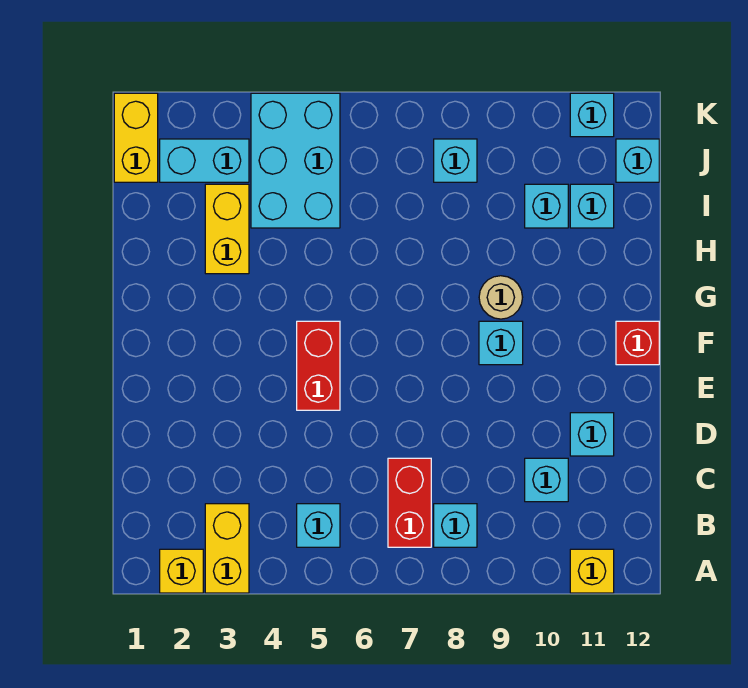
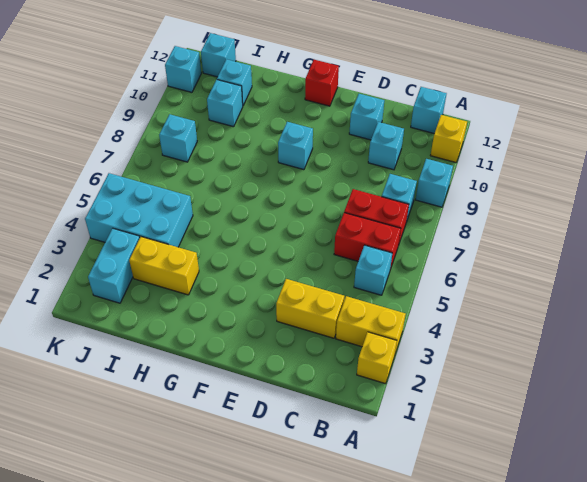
none -> cyan brick A9 level 1
none -> cyan brick B12 level 1
red brick E5:F5 level 1 -> red brick B6:C6 level 1
tan round brick G9 level 1 -> none
yellow brick J1:K1 level 1 -> yellow brick C3:D3 level 1

